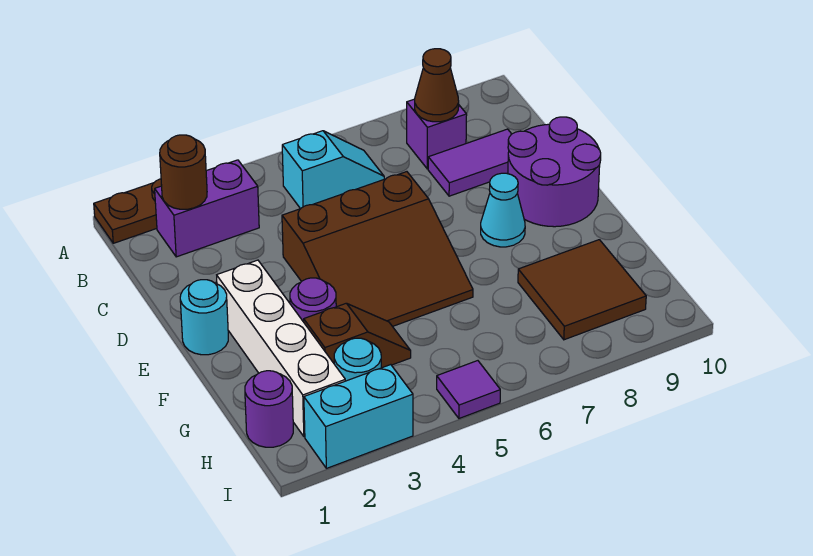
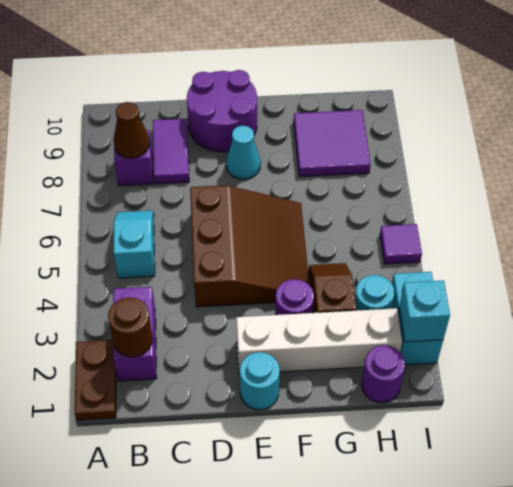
brown tile G8:H9 level 1 -> purple tile G8:H9 level 1
none -> cyan brick I2 level 2

